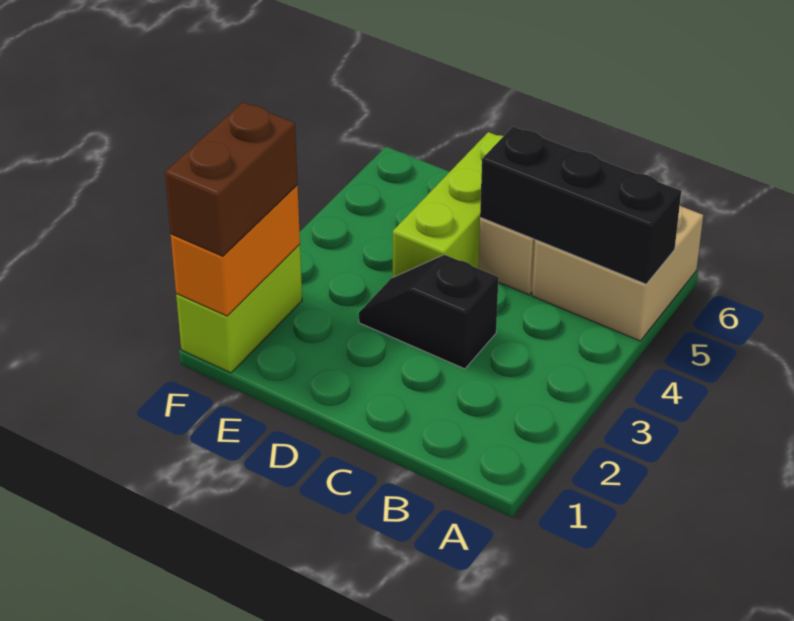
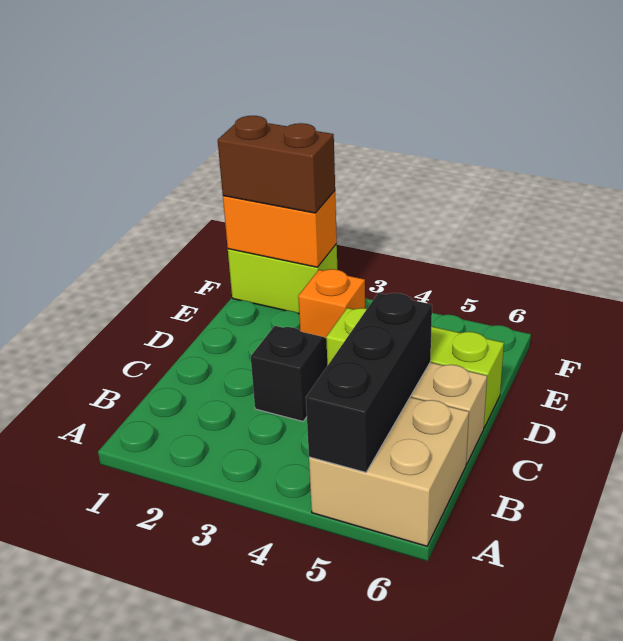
none -> orange brick E3 level 1

